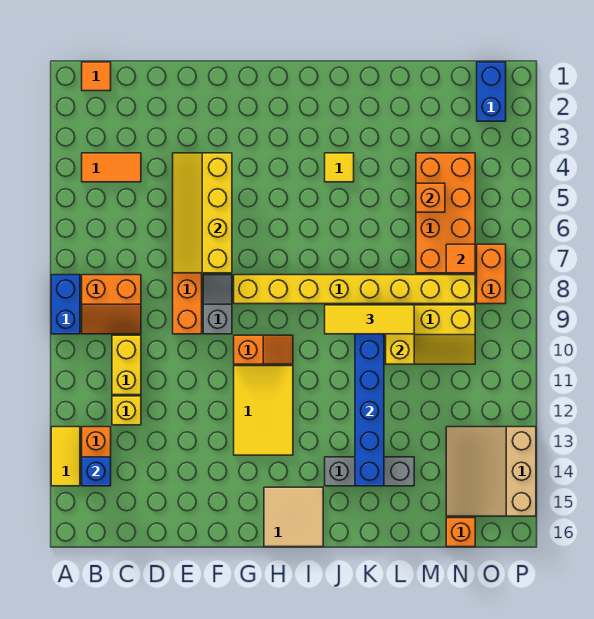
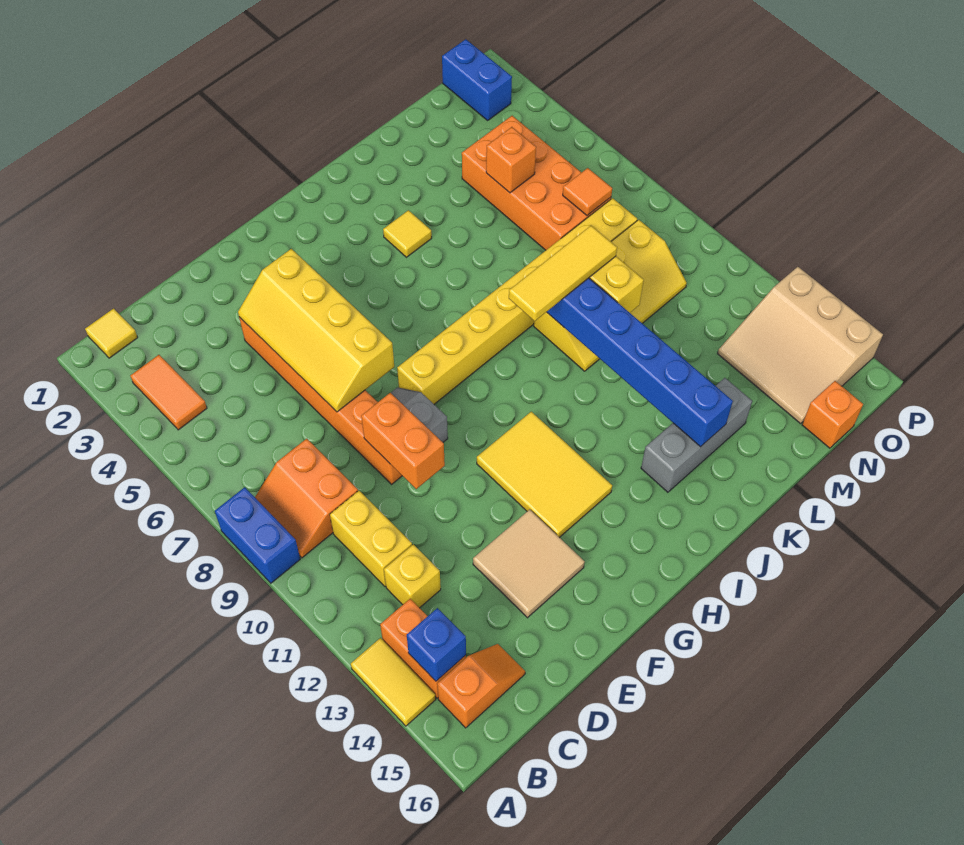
orange tile B1 level 1 -> yellow tile B1 level 1
orange tile B4:C4 level 1 -> orange tile B3:B4 level 1
orange slope B8:C9 level 1 top 8 -> orange slope B8:C9 level 1 top C
orange slope G10:H10 level 1 top G -> orange slope B15:C15 level 1 top B
tan tile H15:I16 level 1 -> tan tile E13:F14 level 1
orange brick O7:O8 level 1 -> orange brick E9:E10 level 2

